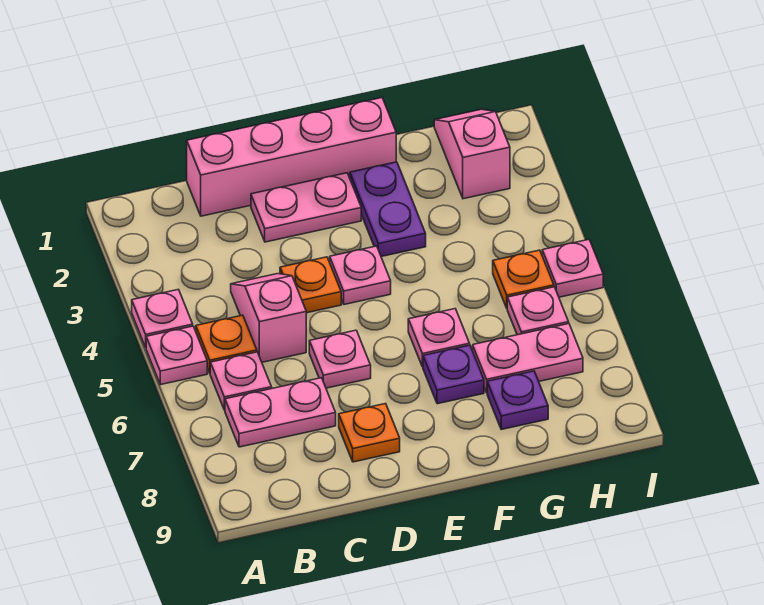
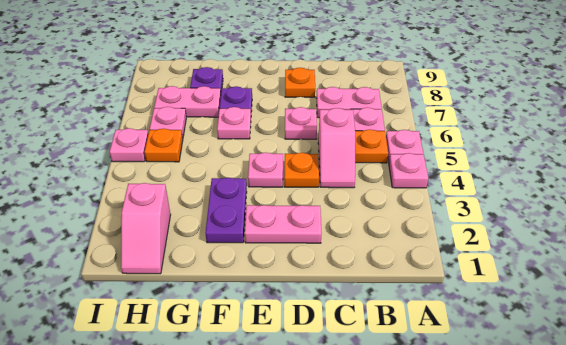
pink brick C1:F1 level 1 -> none

